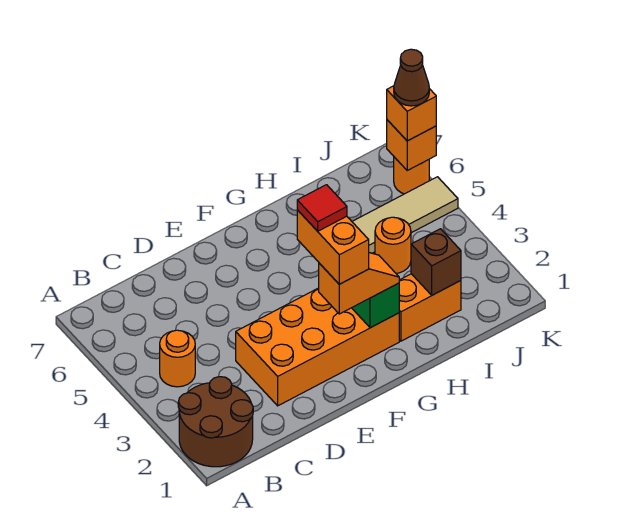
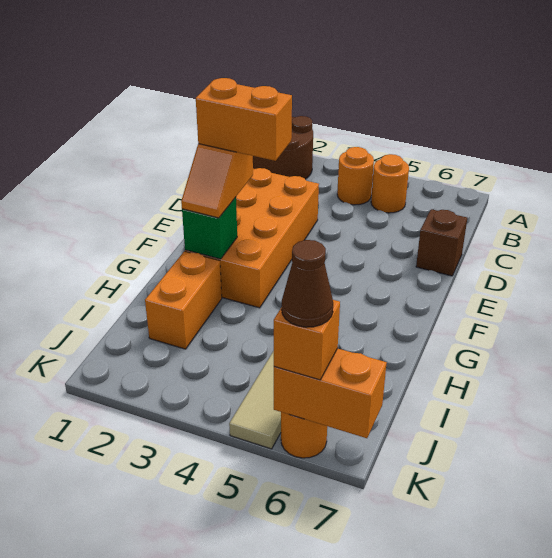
red tile F3 level 5 -> none
brown brick I2 level 2 -> brown brick D7 level 1
orange round brick I4 level 1 -> orange round brick B5 level 1
orange brick K6 level 2 -> orange brick K6:K7 level 2

